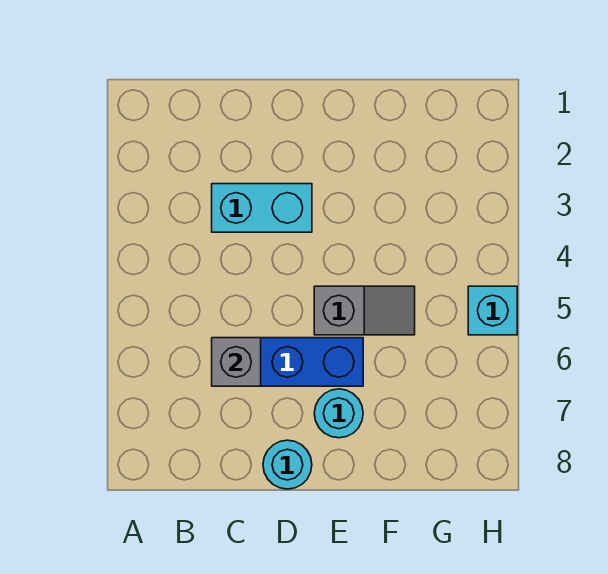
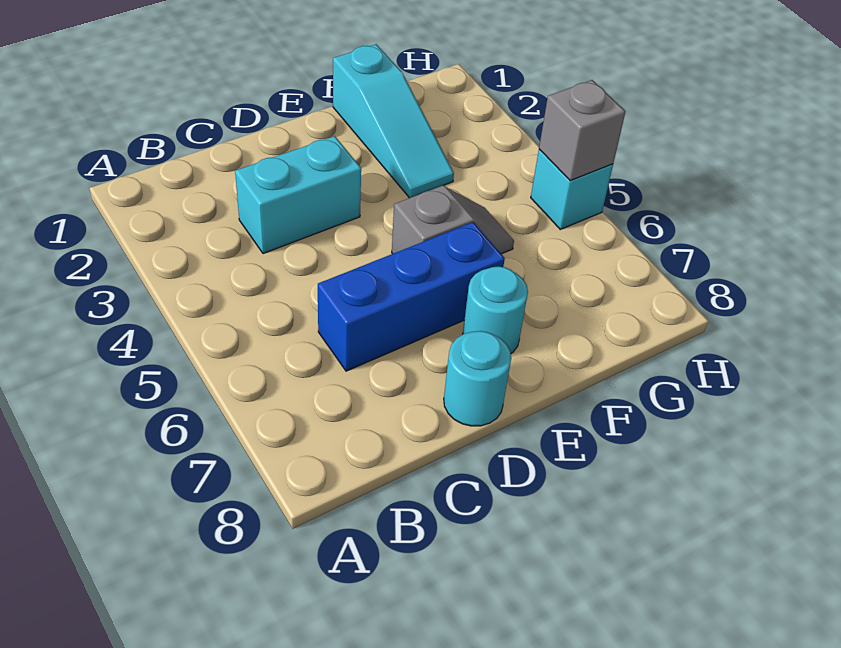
grey brick C6 level 2 -> grey brick H5 level 2
none -> cyan slope F1:F3 level 1 top 1

